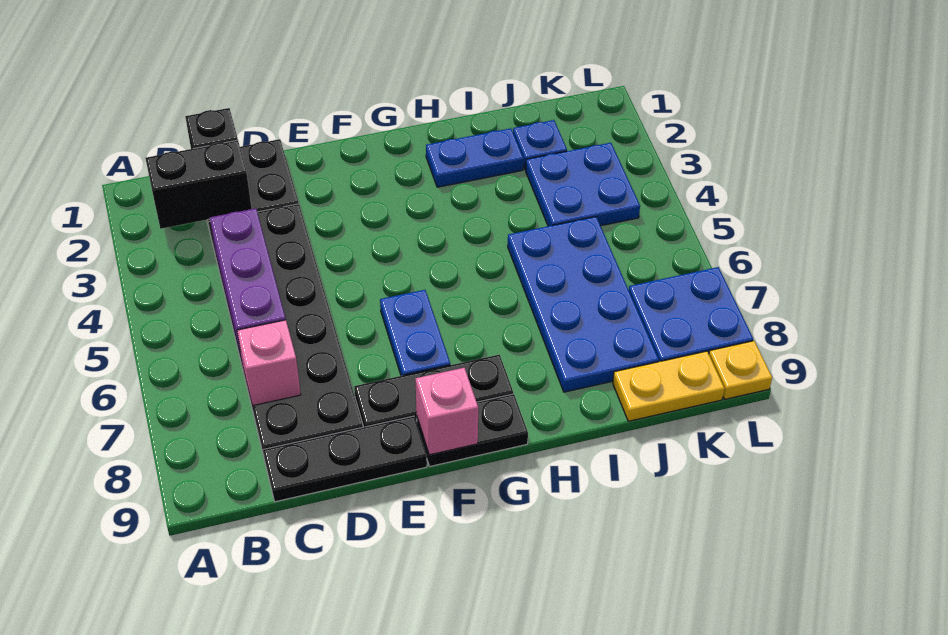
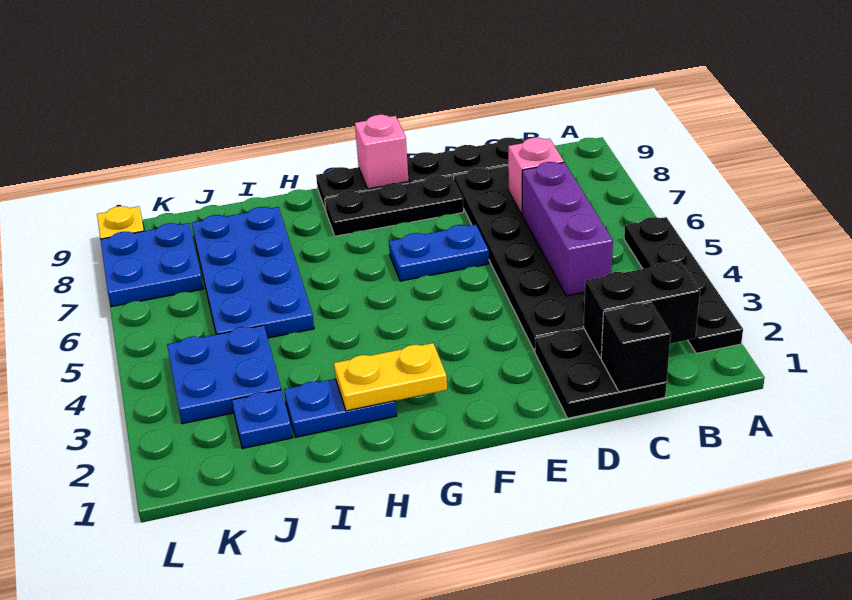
none -> black plate A2:A5 level 1
blue plate F6:F7 level 1 -> blue plate E6:F6 level 1
yellow plate J9:K9 level 1 -> yellow plate G2:H2 level 2

